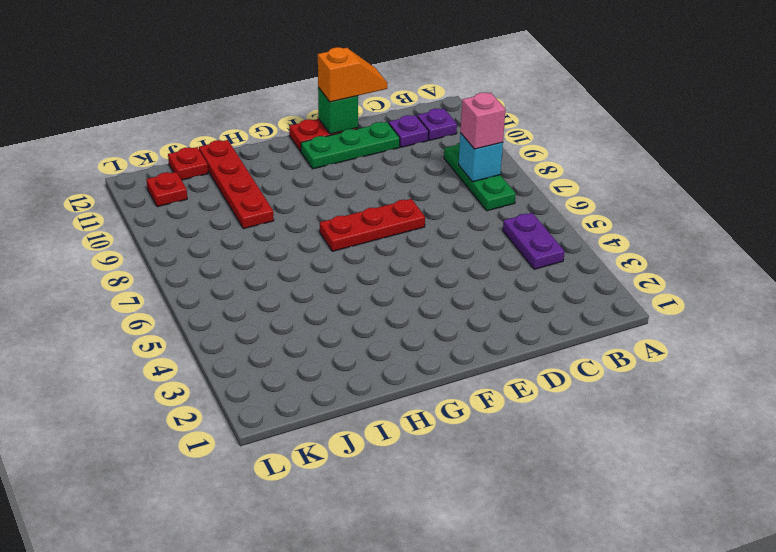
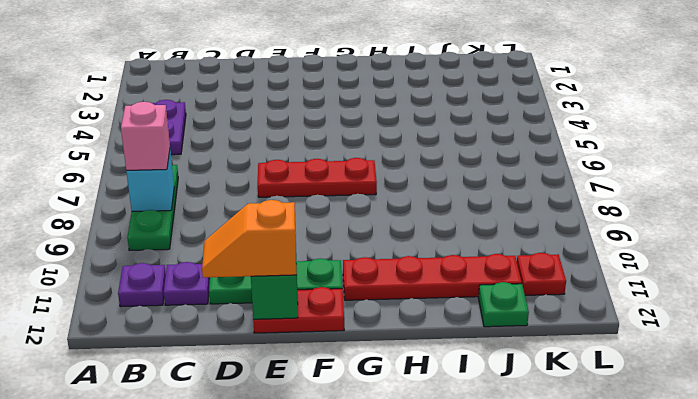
red plate I9:I12 level 1 -> red plate G11:J11 level 1
red plate J12 level 1 -> green plate J12 level 1

